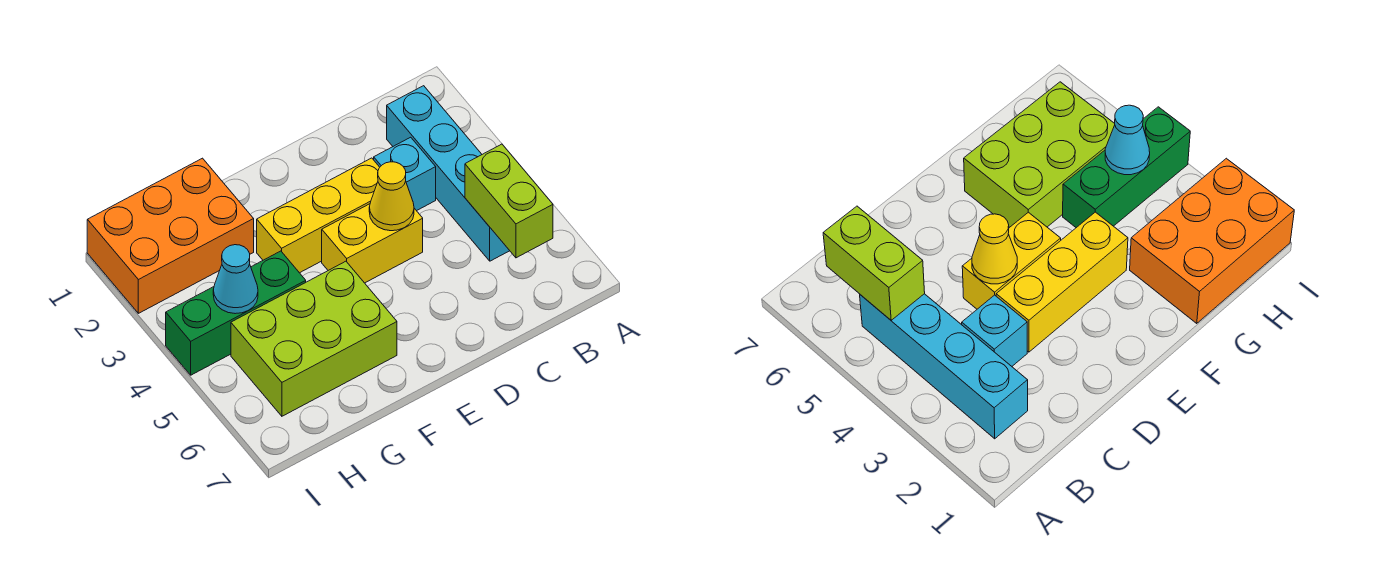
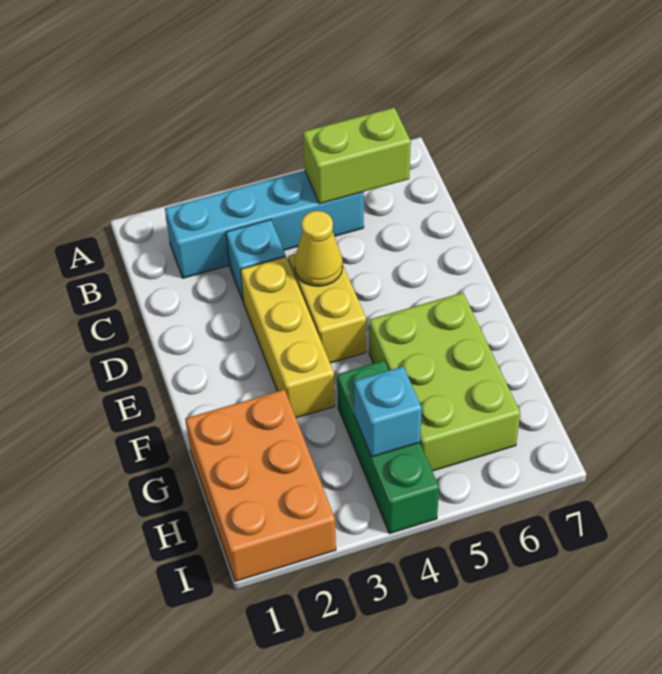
cyan cone H4 level 2 -> cyan brick H4 level 2

